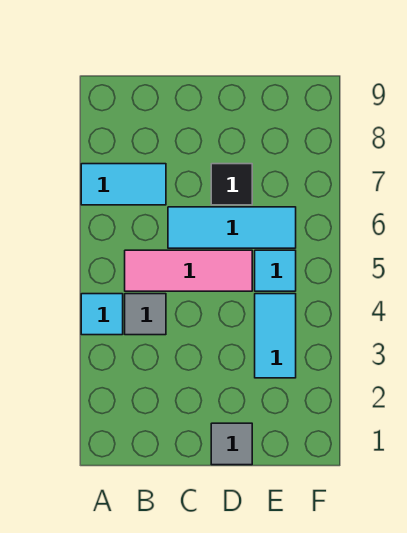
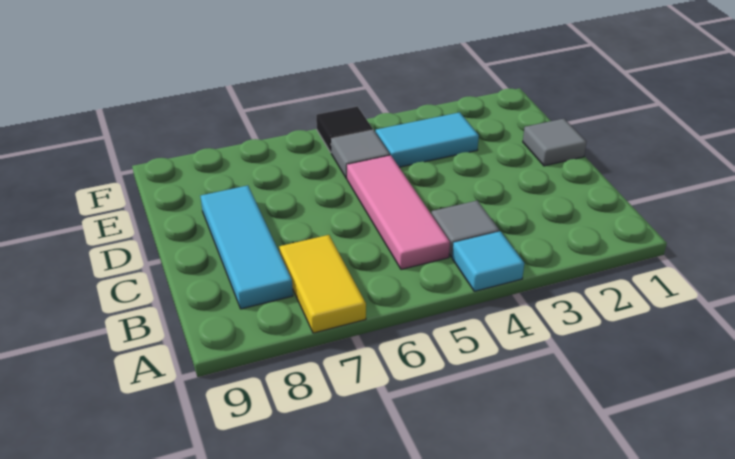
cyan tile A7:B7 level 1 -> yellow tile A7:B7 level 1
cyan tile C6:E6 level 1 -> cyan tile B8:D8 level 1
black tile D7 level 1 -> black tile F5 level 1
cyan tile E5 level 1 -> grey tile E5 level 1

